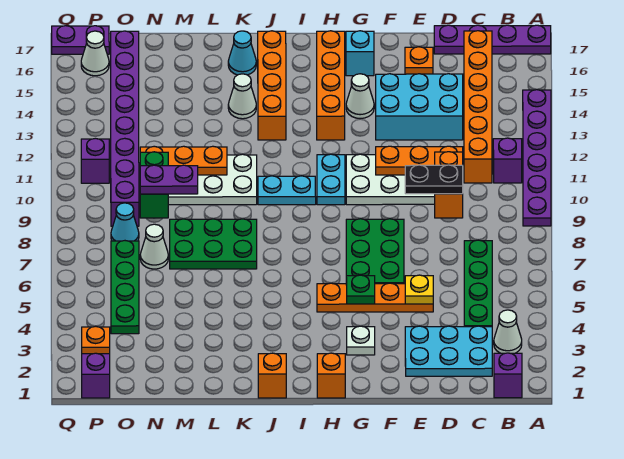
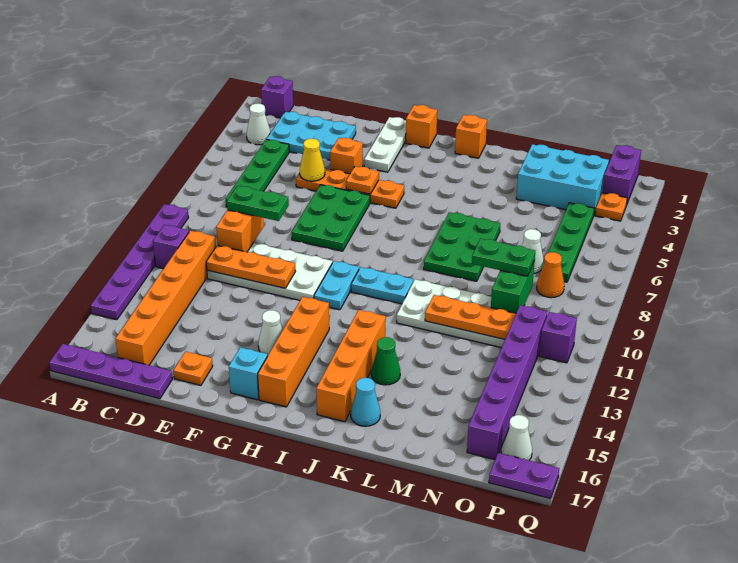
black plate D9:E9 level 3 -> green plate D9:E9 level 3
cyan brick D13:F14 level 1 -> cyan brick M2:O3 level 1
yellow plate E5 level 2 -> yellow cone E5 level 2
none -> orange brick F4 level 1
white plate G3 level 1 -> white plate G1:G3 level 1
green plate G5 level 2 -> orange plate G5 level 2
green plate K7:M8 level 1 -> green plate K6:L8 level 1
white cone K14 level 1 -> green cone K14 level 1
purple plate M9:N9 level 3 -> green plate M9:N9 level 3
cyan cone O8 level 1 -> orange cone O8 level 1
purple brick O9:O16 level 1 -> purple brick O11:O16 level 1
purple brick P1 level 1 -> purple brick P1:P2 level 1

